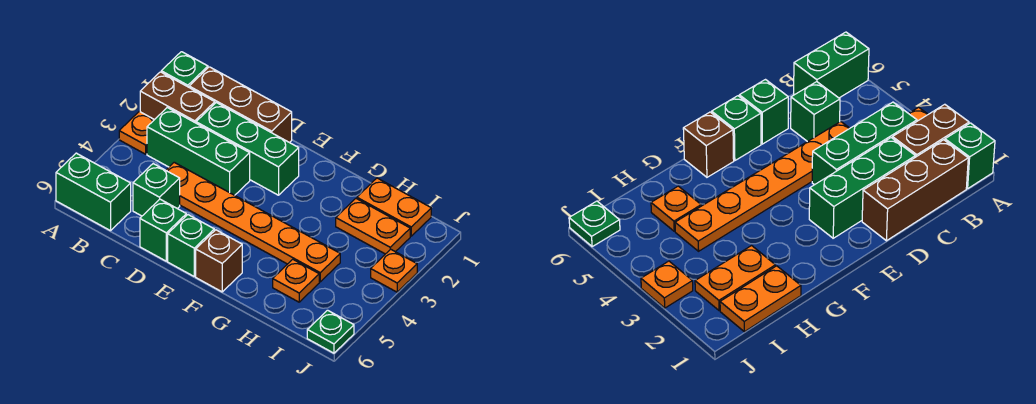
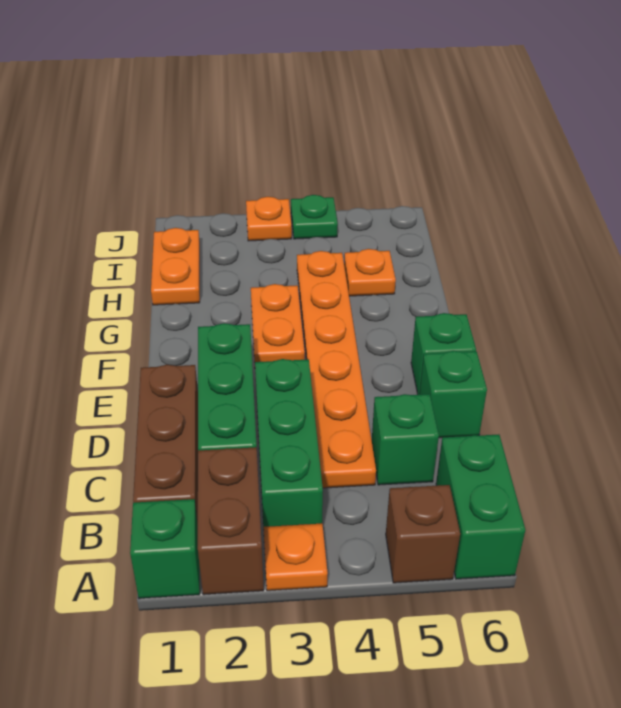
brown brick F6 level 1 -> brown brick A5 level 1
orange plate H2:I2 level 1 -> orange plate F3:G3 level 1
green plate J6 level 1 -> green plate J4 level 1

